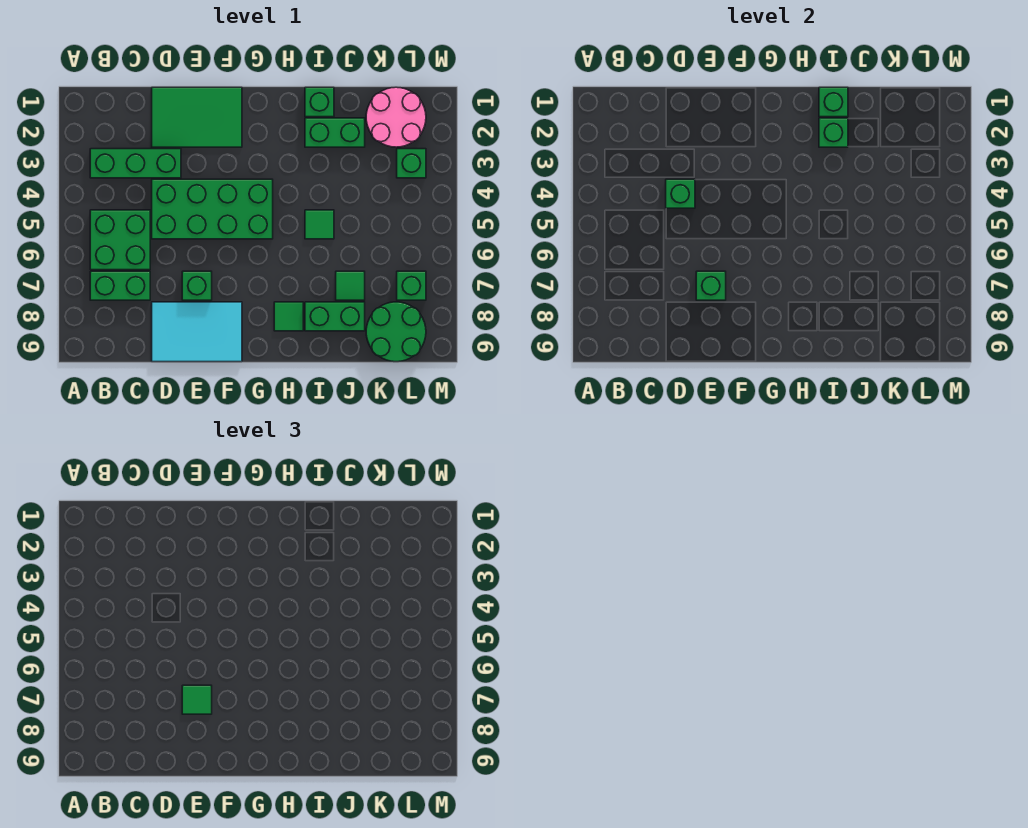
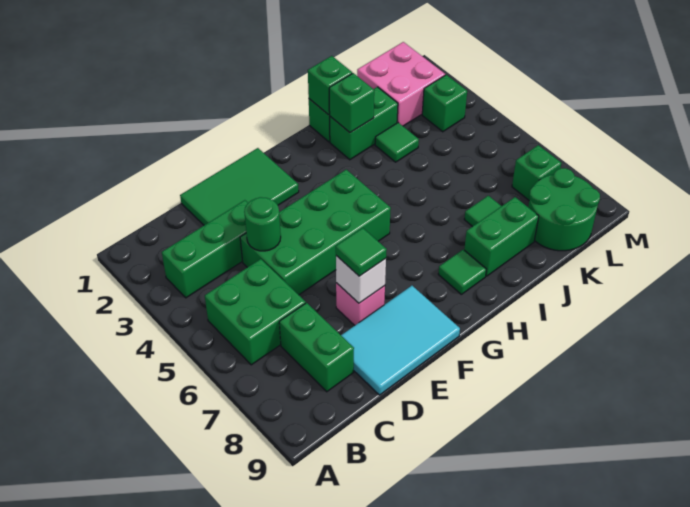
green brick B7:C7 level 1 -> green brick C7:C8 level 1
green brick D4 level 2 -> green round brick D4 level 2
green brick E7 level 1 -> pink brick E7 level 1
green brick E7 level 2 -> white brick E7 level 2
green tile I5 level 1 -> green tile J3 level 1
pink round brick K1:L2 level 1 -> pink brick K1:L2 level 1

